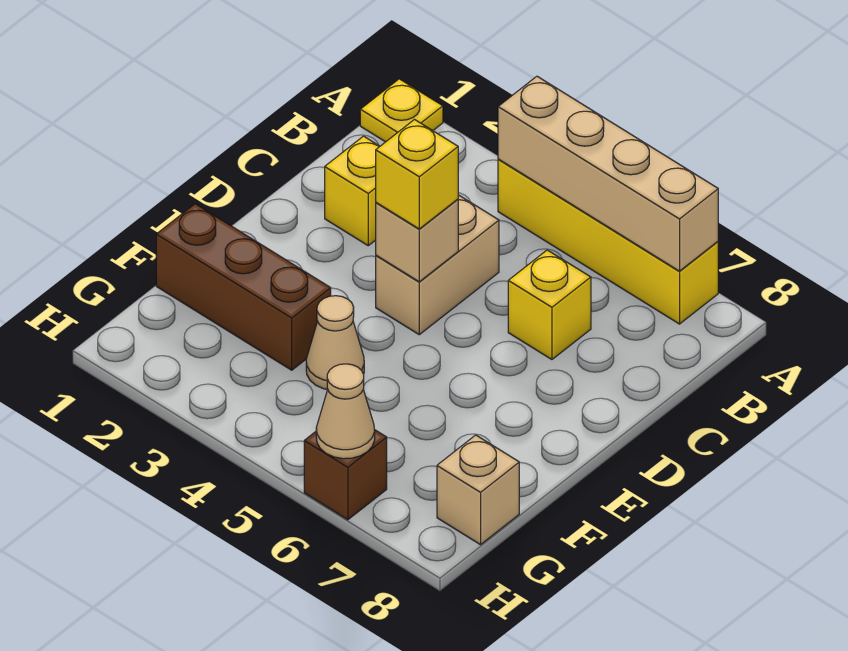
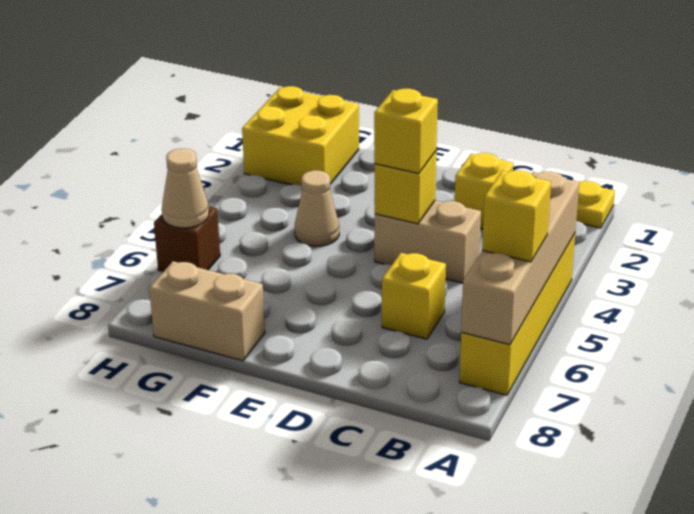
none -> yellow brick A6 level 3
tan brick D4 level 2 -> yellow brick D4 level 2
brown brick F1:F3 level 1 -> none
none -> yellow brick G1:H2 level 1
tan brick G8 level 1 -> tan brick F8:G8 level 1

